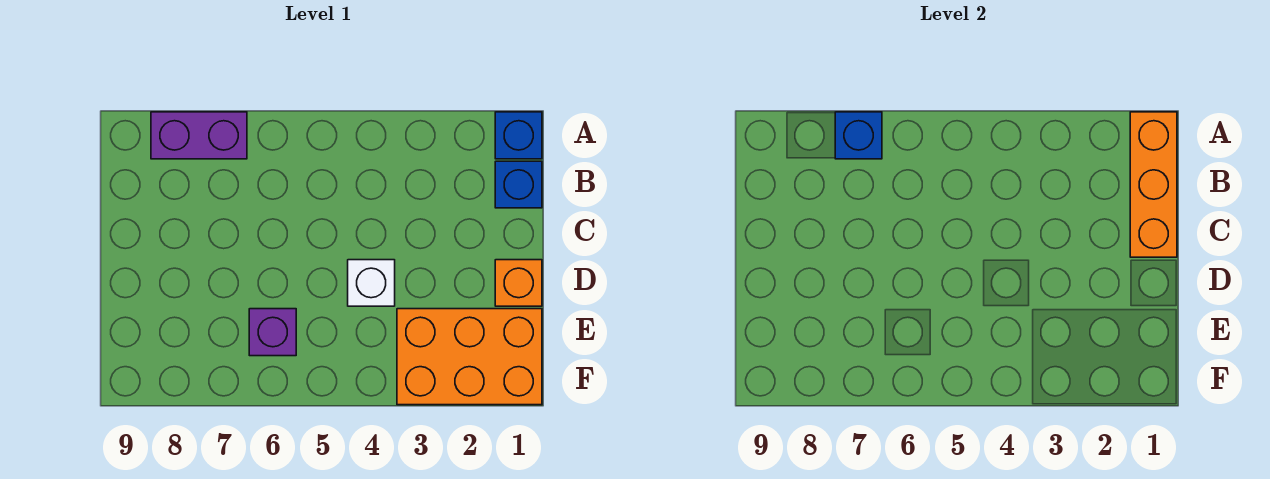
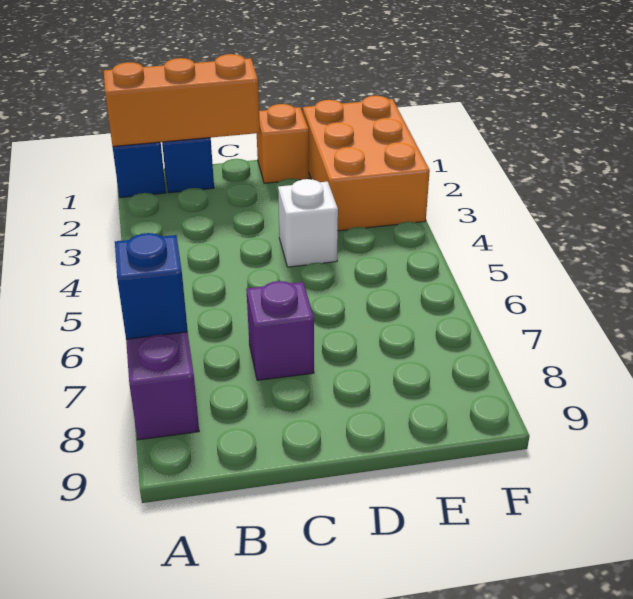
purple brick E6 level 1 -> purple brick C7 level 1

